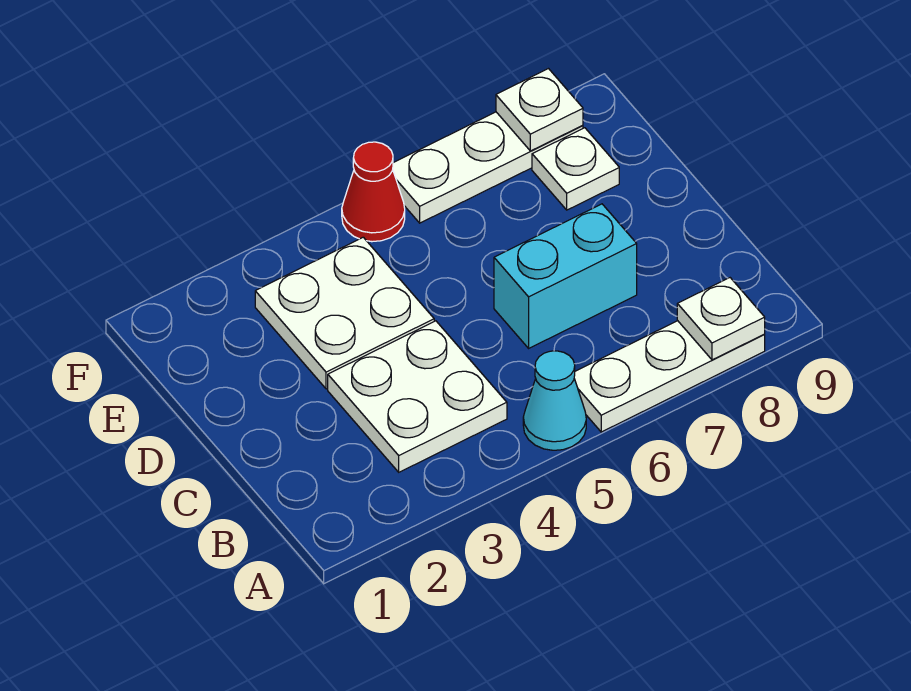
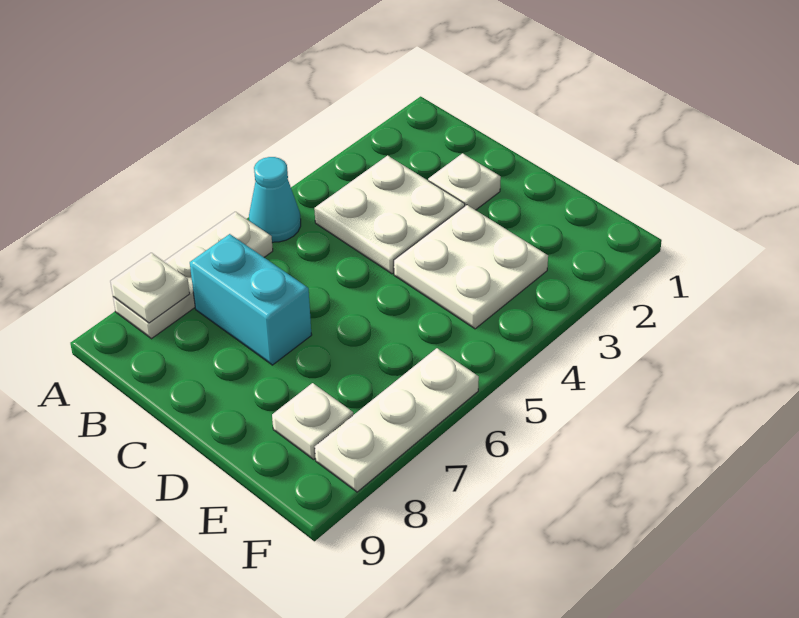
cyan brick C6:C7 level 1 -> cyan brick B7:C7 level 1
red cone F5 level 1 -> none
white plate F8 level 2 -> white plate C2 level 1

